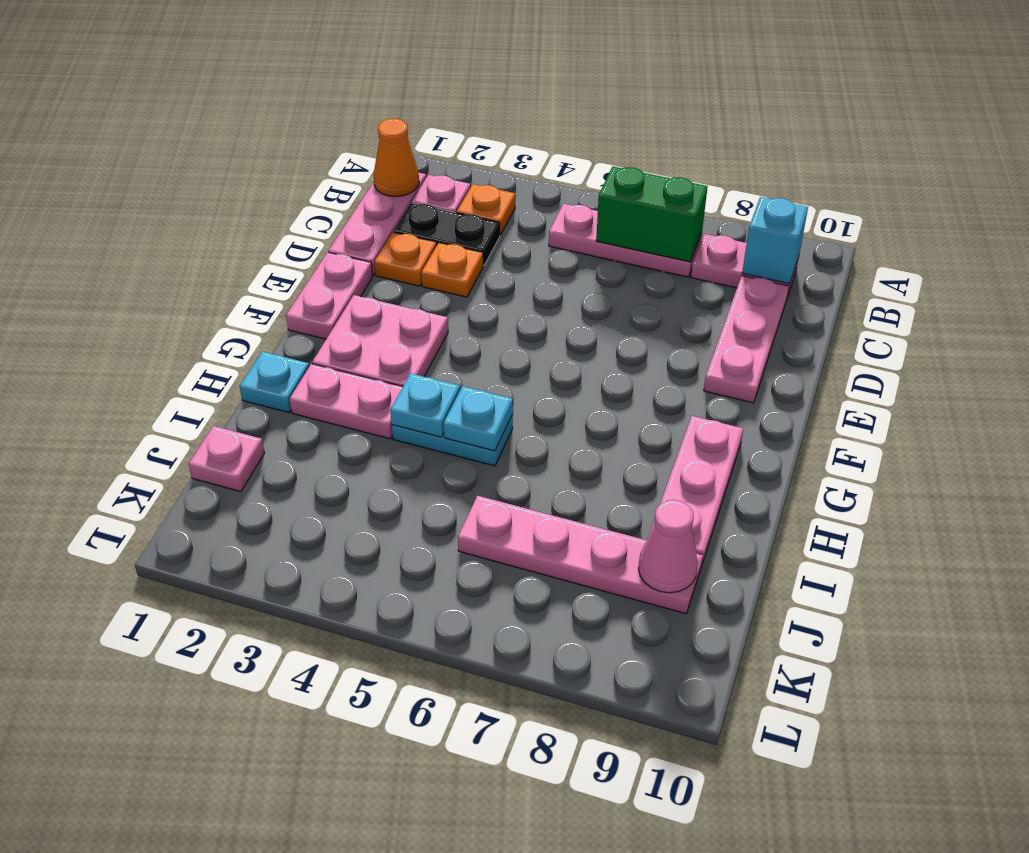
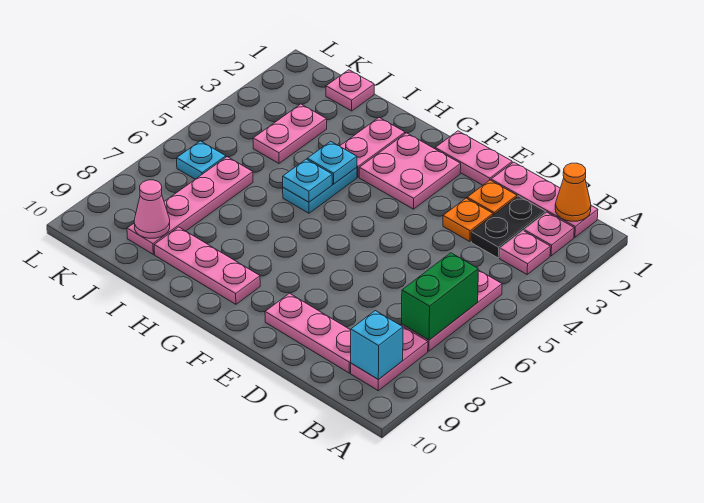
orange plate B3 level 1 -> pink plate B3 level 1
cyan plate H1 level 1 -> cyan plate K6 level 1
none -> pink plate J3:J4 level 1

